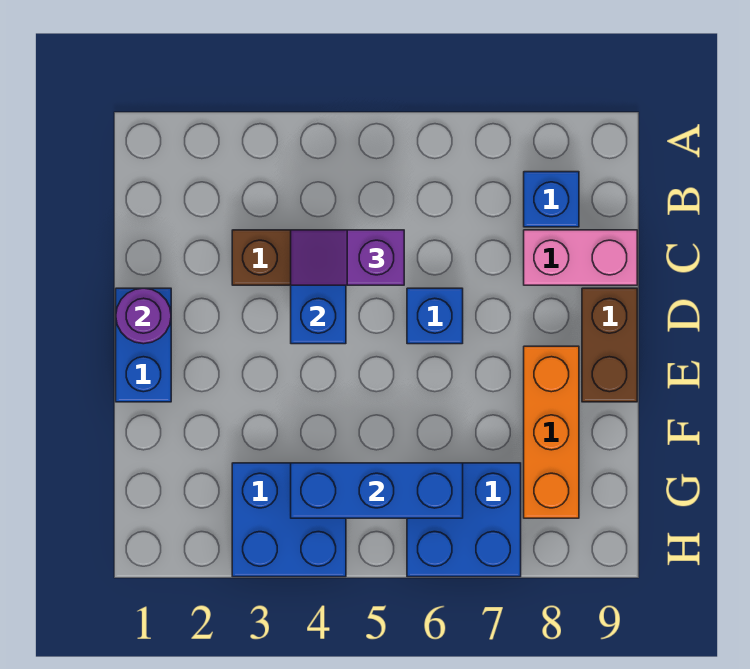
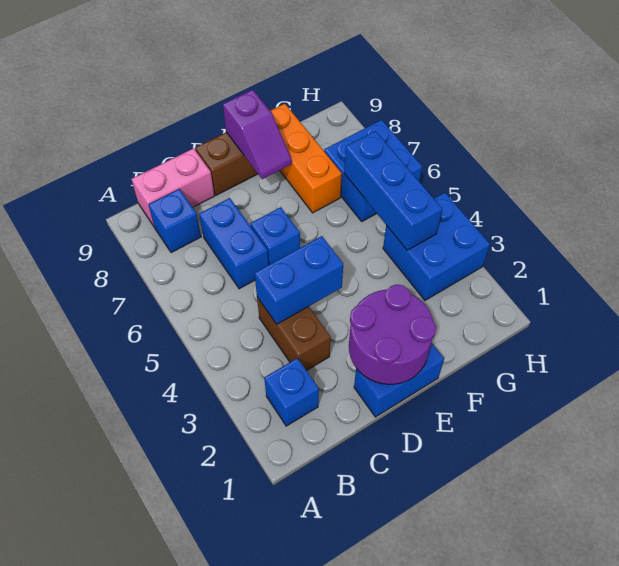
none -> blue brick B2 level 1
purple slope C4:C5 level 3 top 5 -> purple slope E8:E9 level 2 top 9
none -> blue brick C6:C7 level 1
pink brick C8:C9 level 1 -> pink brick B9:C9 level 1
purple round brick D1 level 2 -> purple round brick D1:E2 level 2
orange brick E8:G8 level 1 -> orange brick F7:F9 level 1

